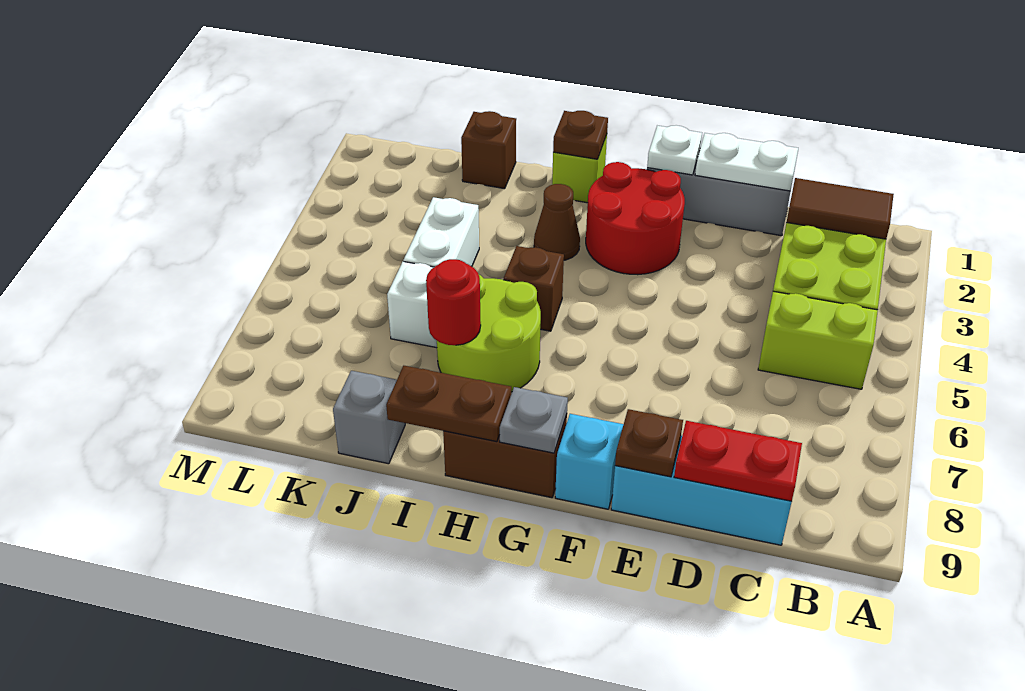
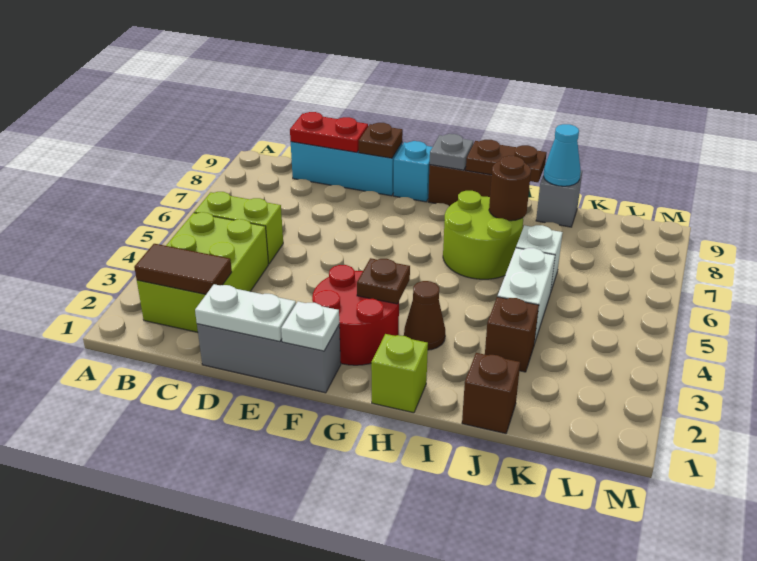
brown plate H1 level 2 -> brown plate G3 level 2
brown brick H5 level 1 -> brown brick J3 level 1
red round brick I7 level 2 -> brown round brick I7 level 2
none -> cyan cone J9 level 2

